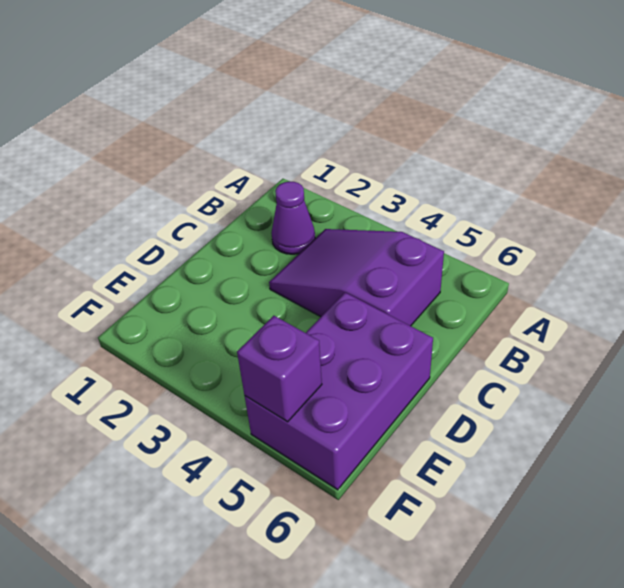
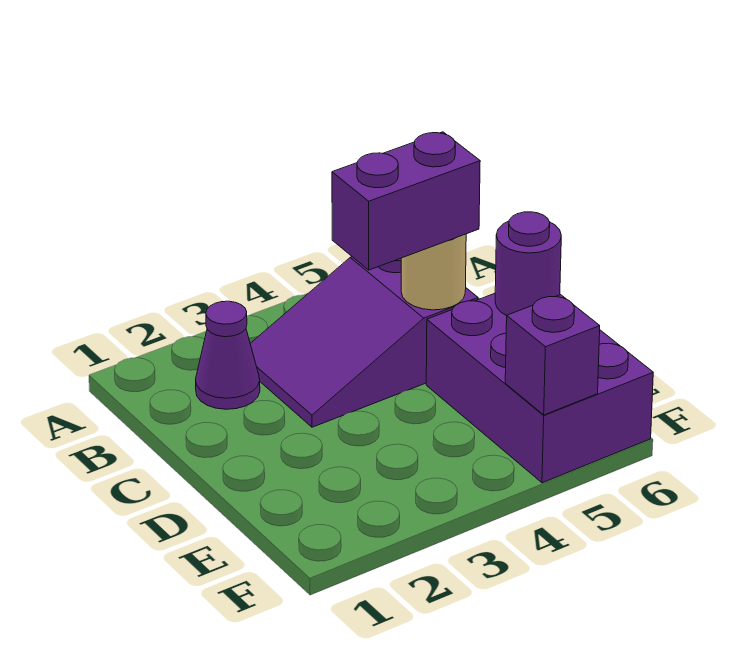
none -> purple brick C4:C5 level 3
none -> tan round brick C5 level 2
none -> purple round brick D6 level 2

